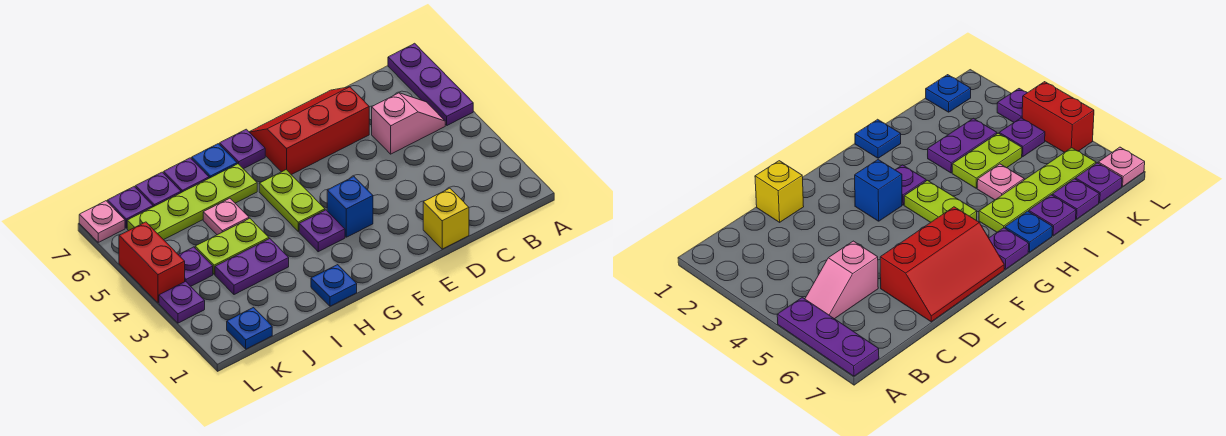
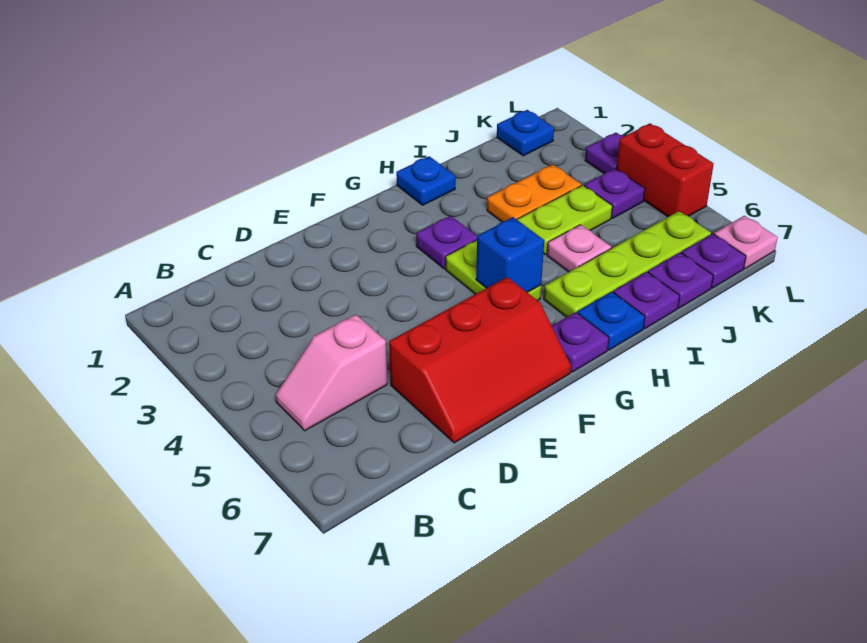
purple plate A5:A7 level 1 -> none
yellow brick D1 level 1 -> none
blue brick F3 level 1 -> blue brick G5 level 2
purple plate I3:J3 level 1 -> orange plate I3:J3 level 1

